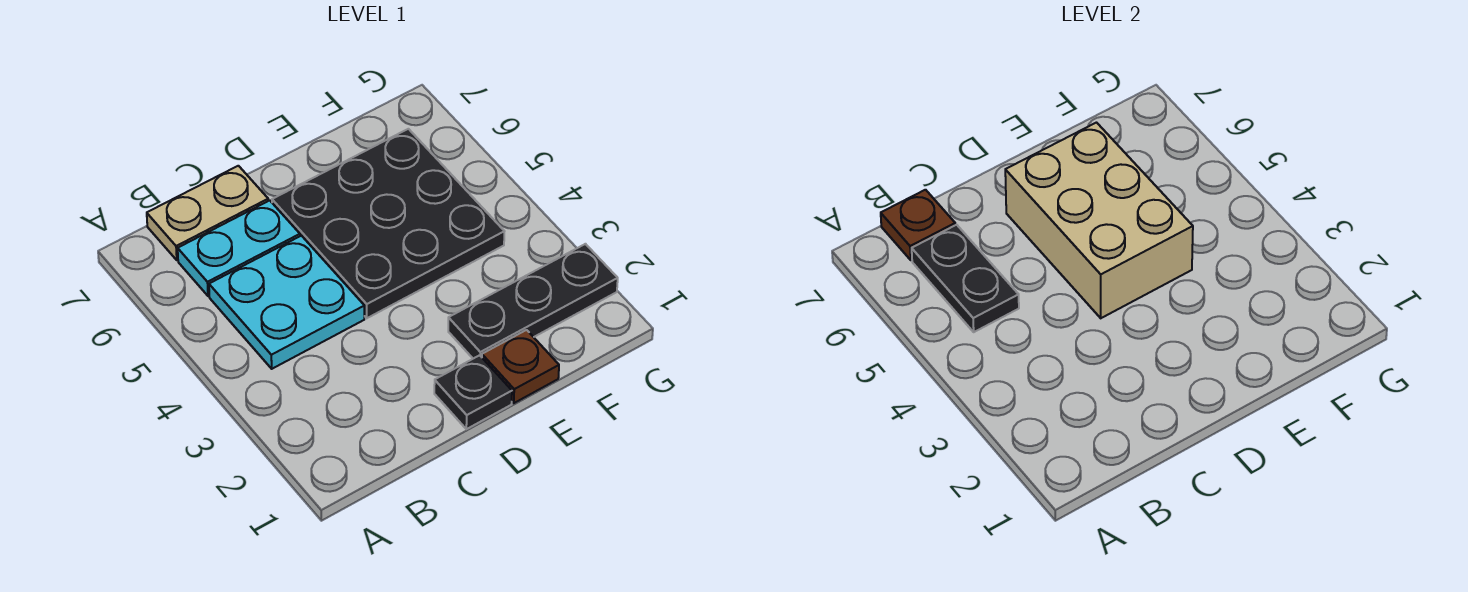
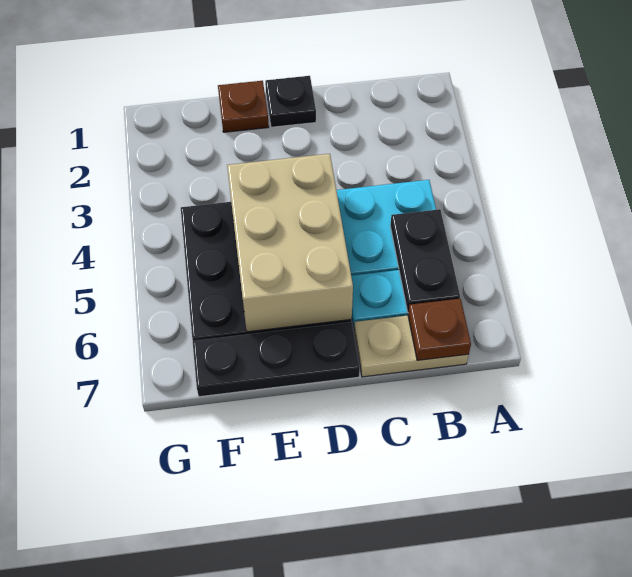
black plate E2:G2 level 1 -> black plate D7:F7 level 1

